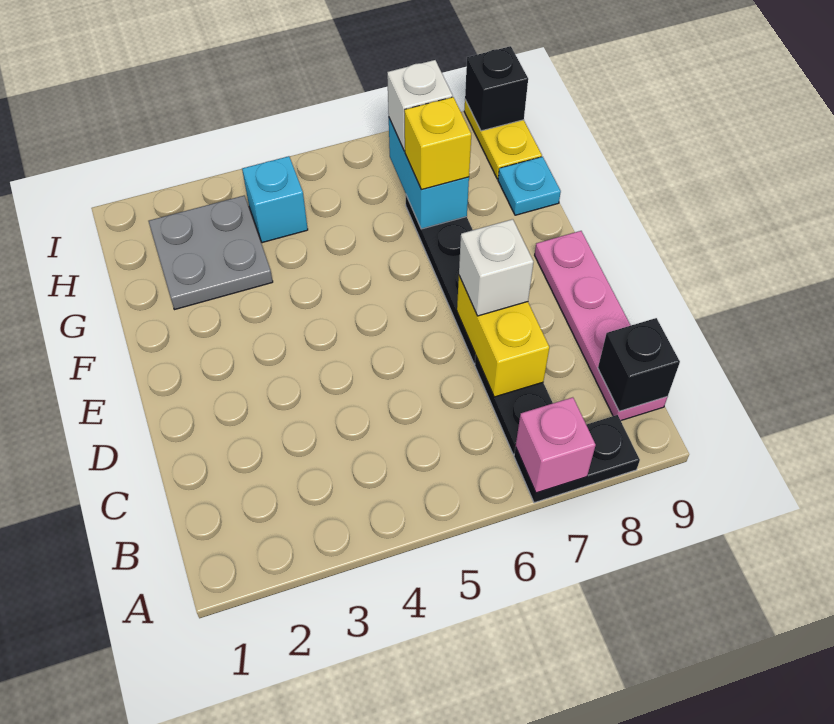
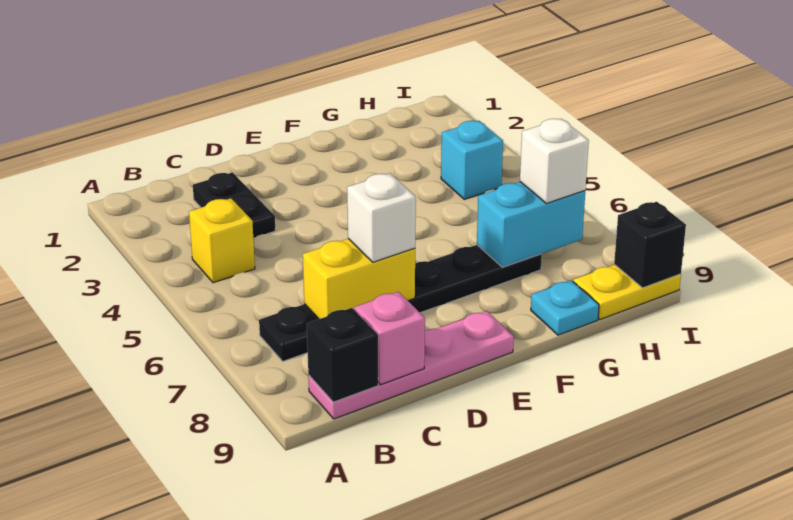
black plate A7:A8 level 1 -> black plate C2:C3 level 1
pink brick A7 level 2 -> pink brick C9 level 2
grey plate G2:H3 level 1 -> none
yellow brick G7 level 3 -> yellow brick B4 level 1

